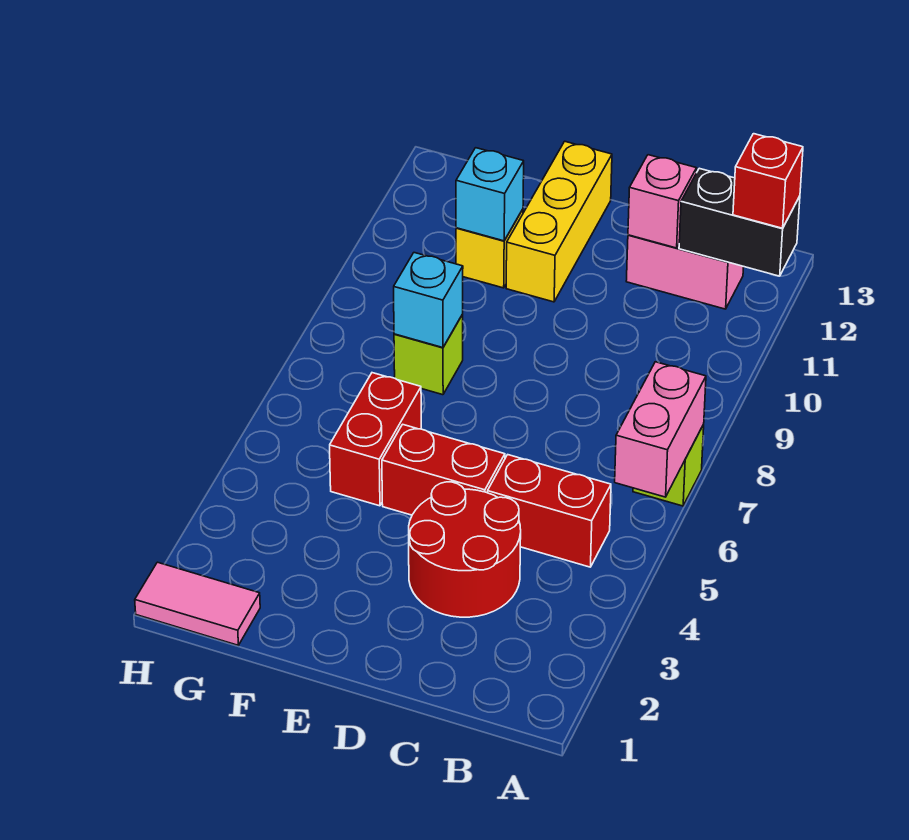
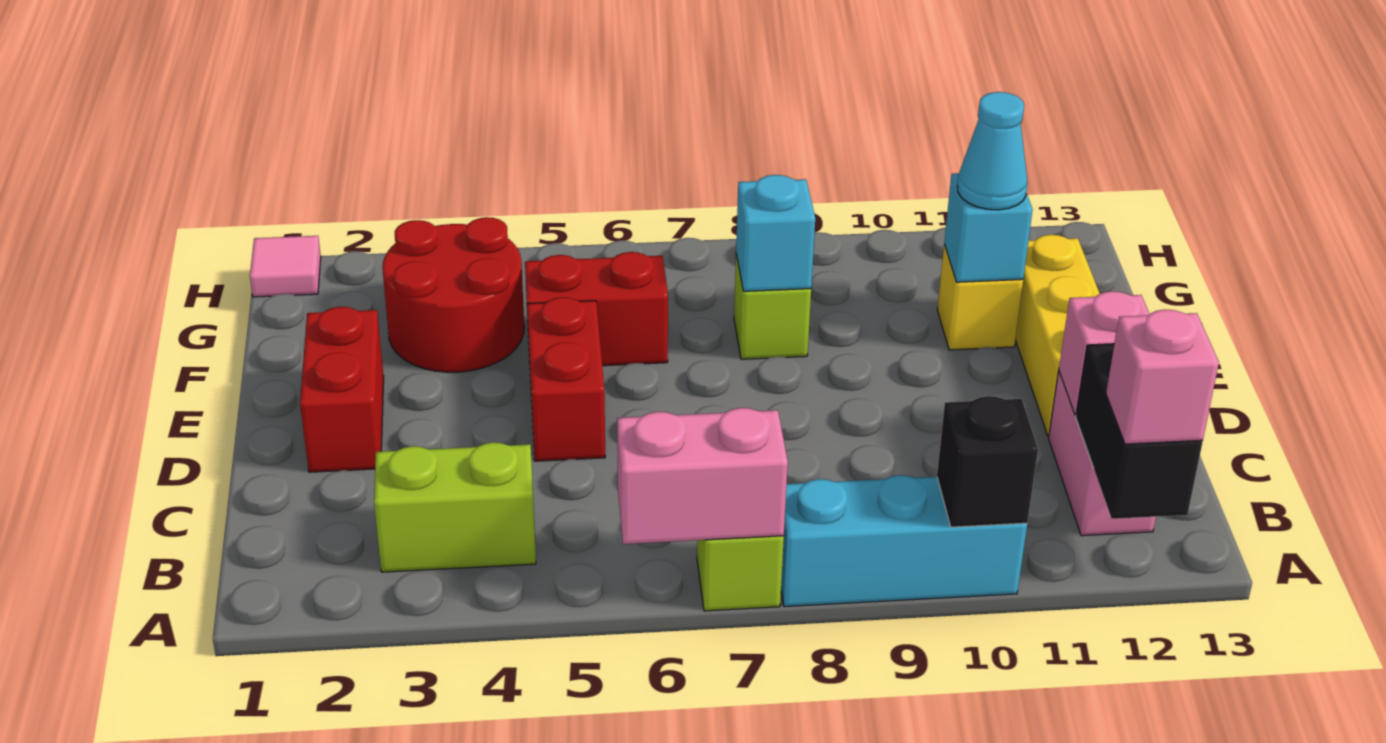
none -> cyan brick A8:A10 level 1
none -> black brick A10 level 2
red brick A12 level 3 -> pink brick A12 level 3
none -> lime brick B3:B4 level 1
red brick B5:C5 level 1 -> red brick D2:E2 level 1
red round brick C3:D4 level 1 -> red round brick F3:G4 level 1
yellow brick E11:E13 level 1 -> yellow brick D12:F12 level 1
none -> cyan cone F11 level 3
pink tile G1:H1 level 1 -> pink tile H1 level 1

